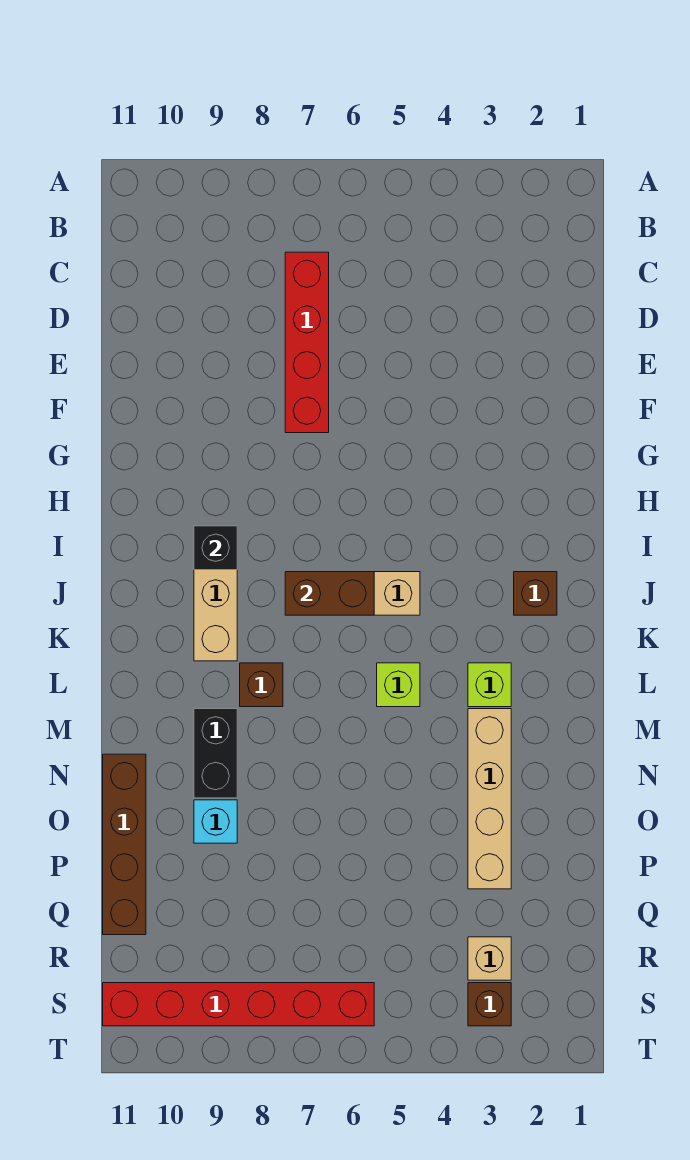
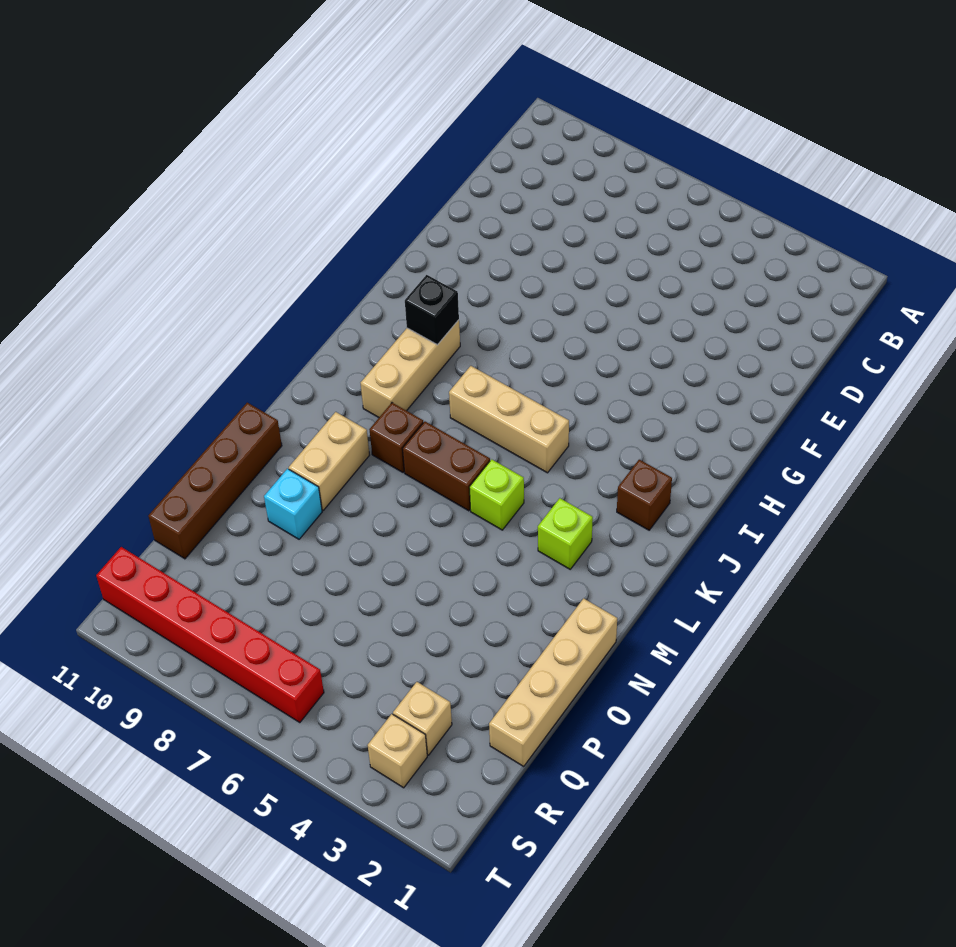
red brick C7:F7 level 1 -> none
brown brick J6:J7 level 2 -> brown brick L6:L7 level 1
tan brick M3:P3 level 1 -> tan brick N1:Q1 level 1
black brick M9:N9 level 1 -> tan brick M9:N9 level 1
brown brick S3 level 1 -> tan brick S3 level 1

